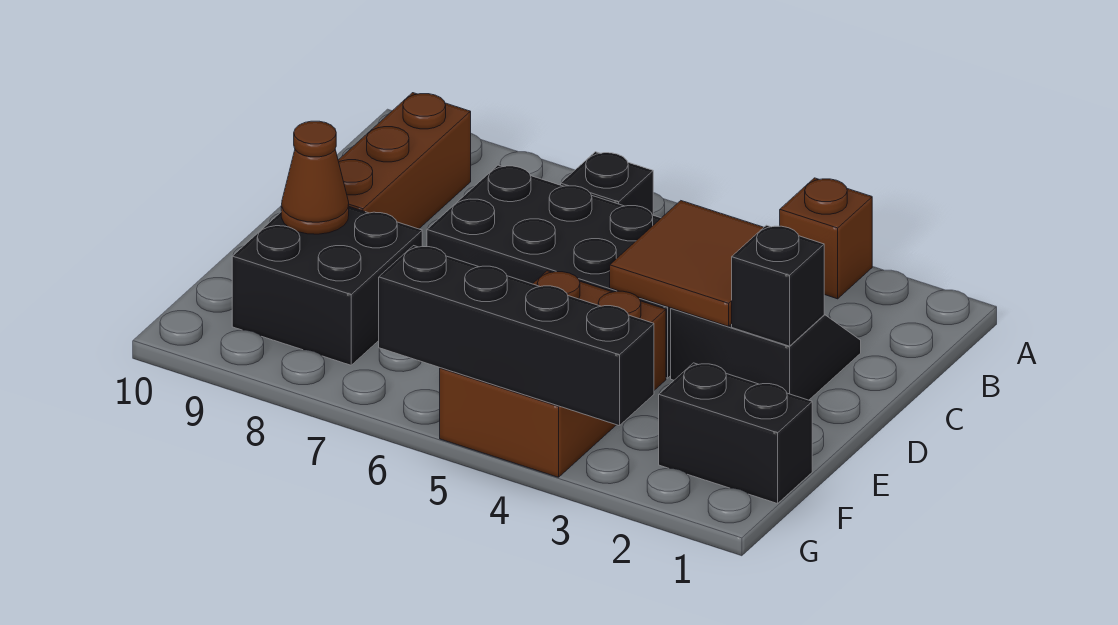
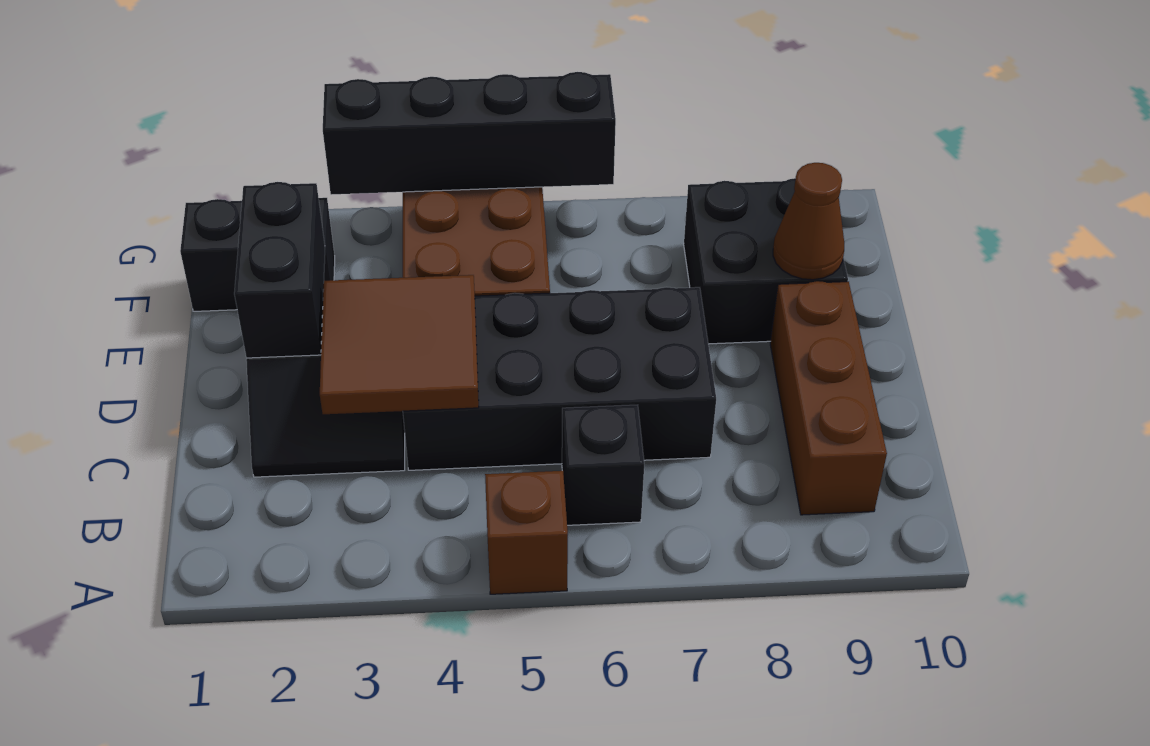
brown brick A3 level 1 -> brown brick A5 level 1
black brick D2 level 2 -> black brick D2:E2 level 2

